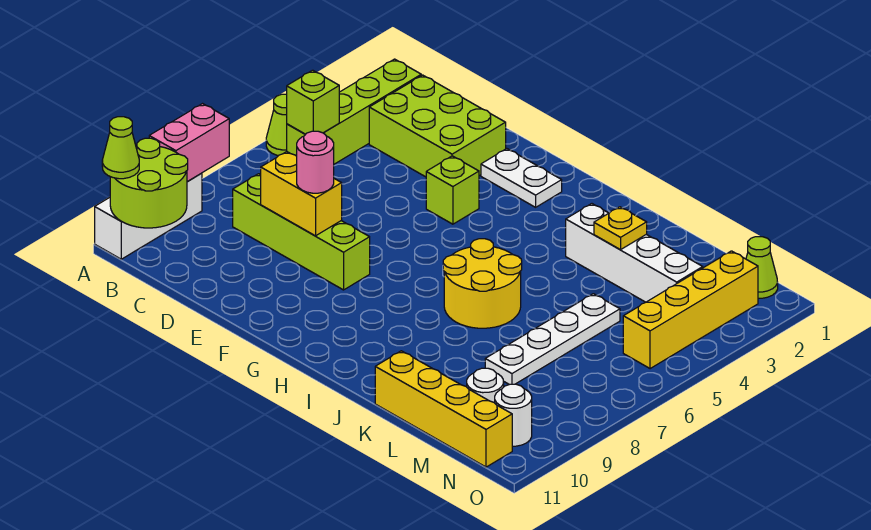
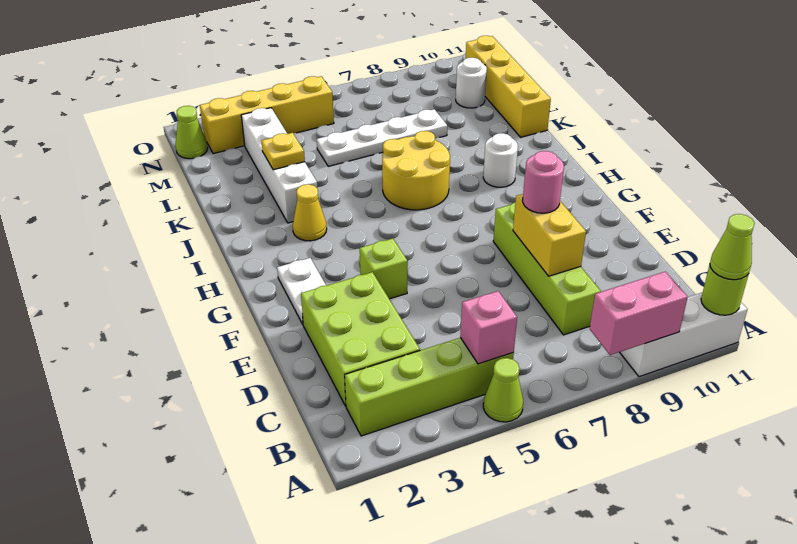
lime round brick A10:B11 level 2 -> lime round brick A11 level 2
lime brick B5 level 2 -> pink brick B5 level 2
none -> yellow cone I3 level 1
white round brick N10 level 1 -> white round brick I9 level 1

